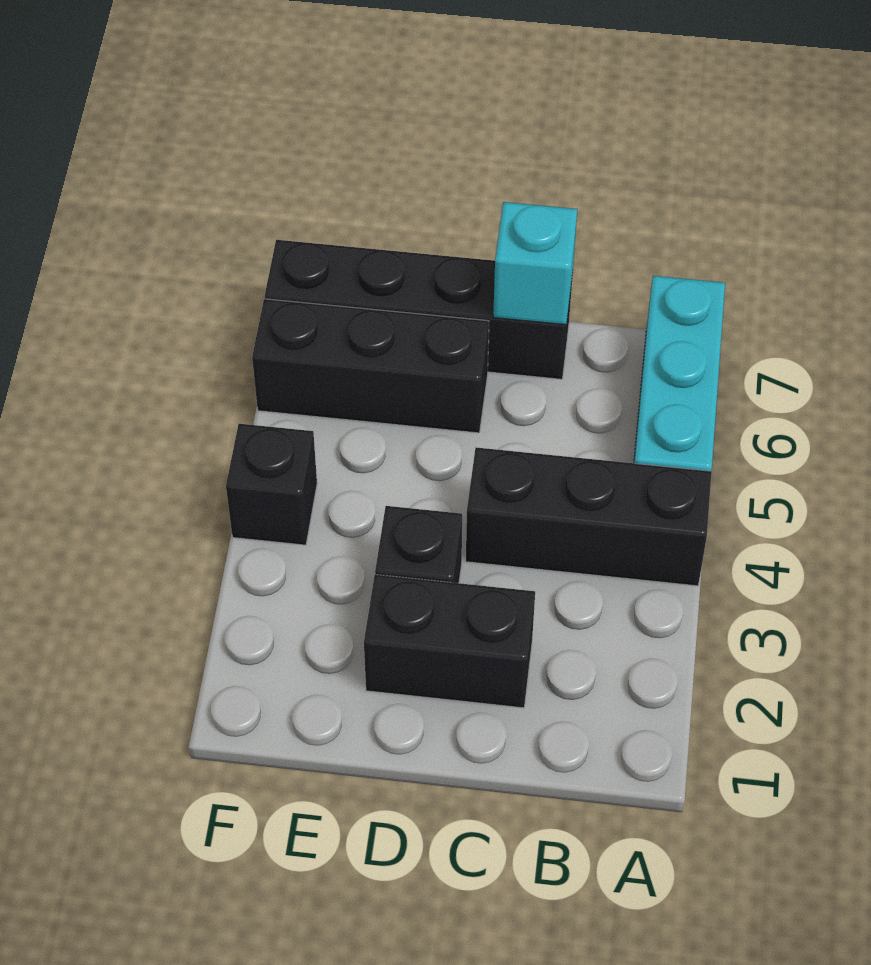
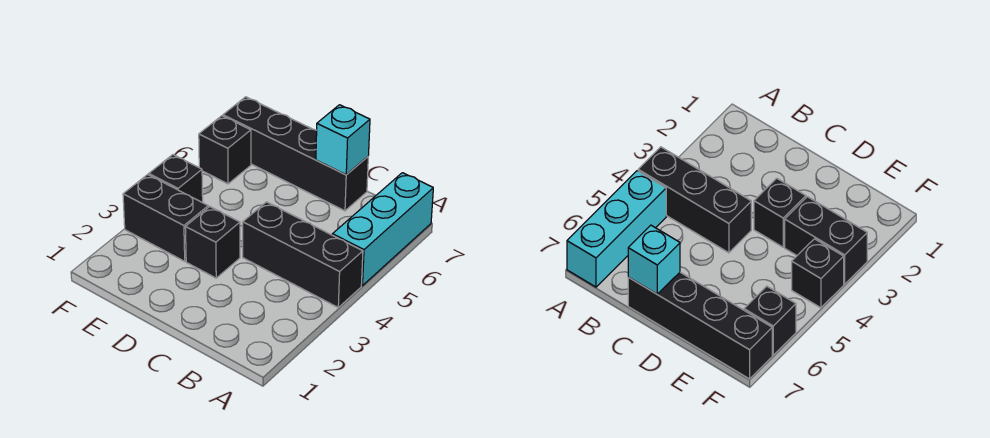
black brick C2:D2 level 1 -> black brick E3:F3 level 1
black brick D6:F6 level 1 -> black brick F6 level 1

